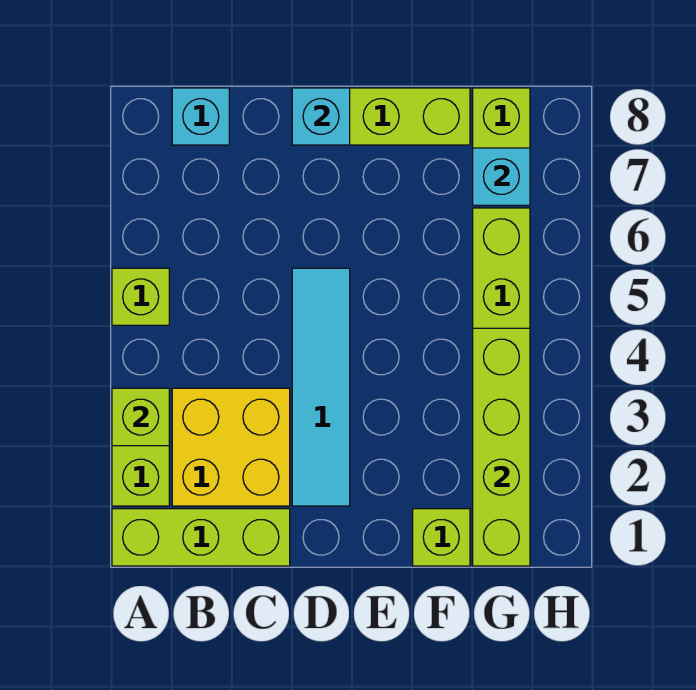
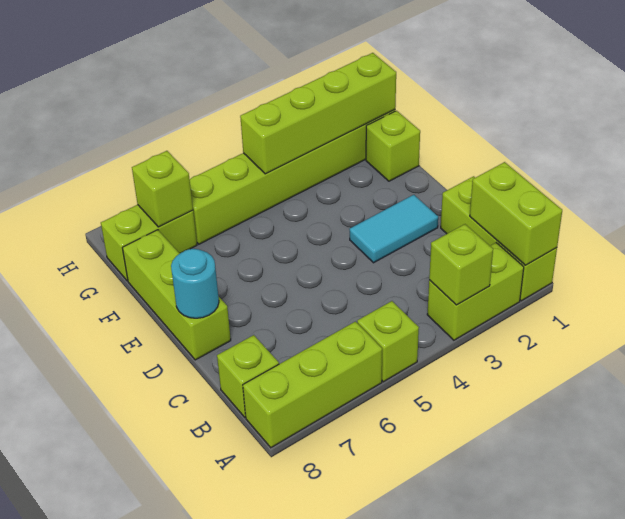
none -> lime brick A1:B1 level 2
none -> lime brick A6:A8 level 1
yellow brick B2:C3 level 1 -> none
cyan brick B8 level 1 -> lime brick B8 level 1
cyan tile D2:D5 level 1 -> cyan tile D2:D3 level 1
cyan brick D8 level 2 -> cyan round brick D8 level 2
cyan brick G7 level 2 -> lime brick G7 level 2

